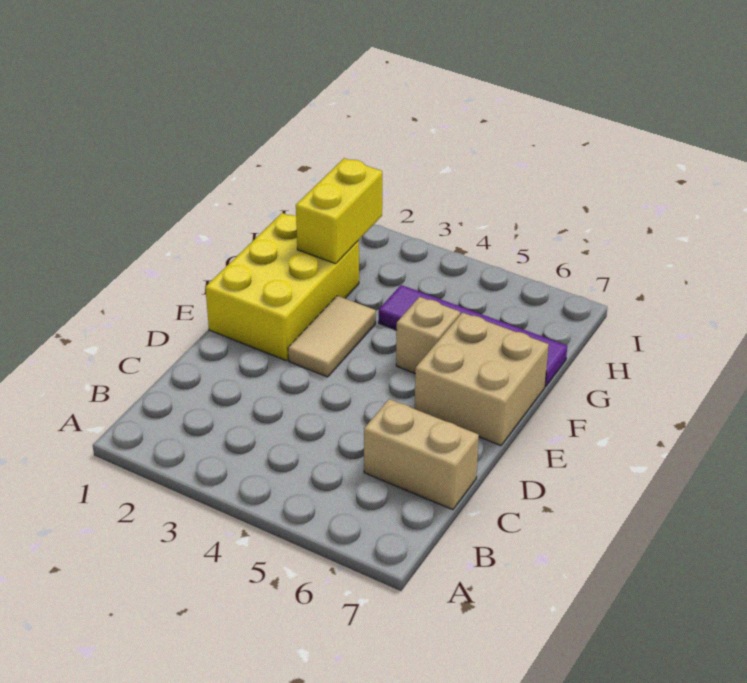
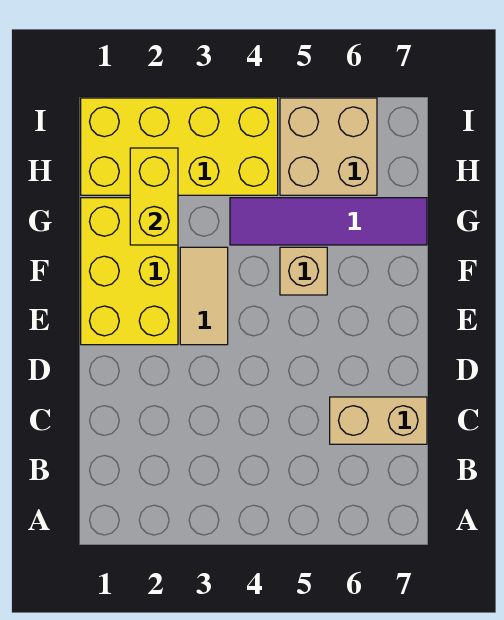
tan brick E6:F7 level 1 -> tan brick H5:I6 level 1
none -> yellow brick H1:I4 level 1

